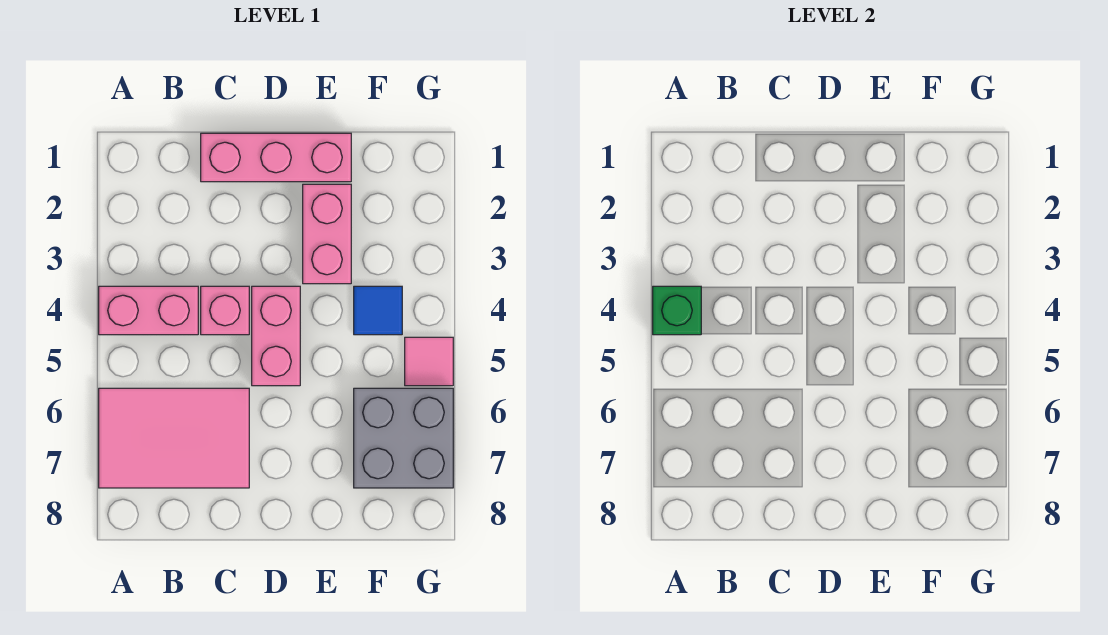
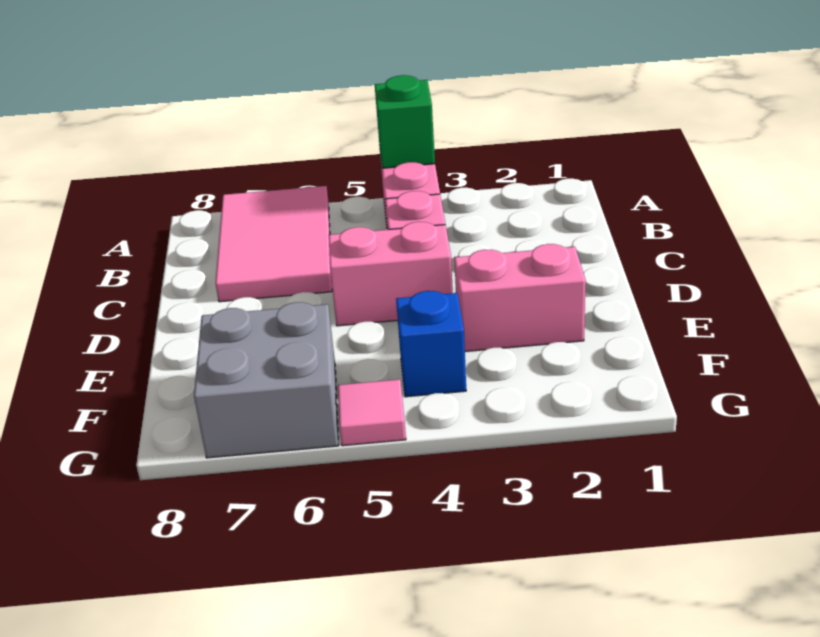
pink brick C1:E1 level 1 -> none
blue tile F4 level 1 -> blue brick F4 level 1

